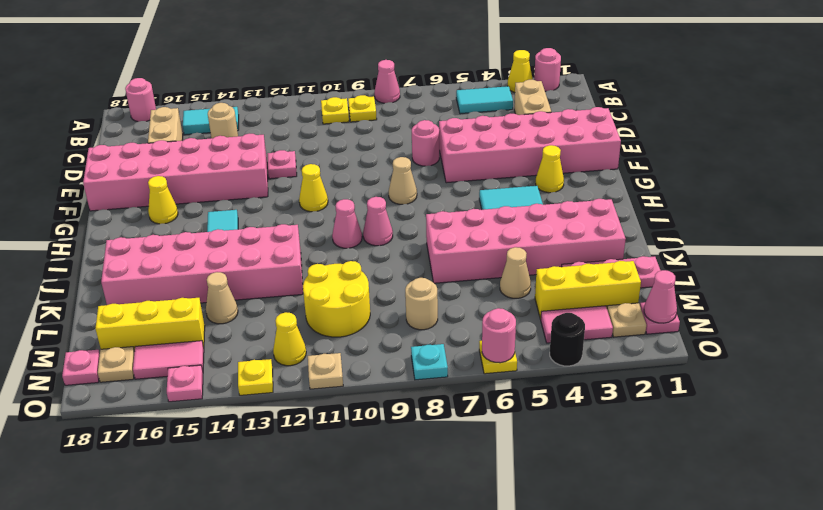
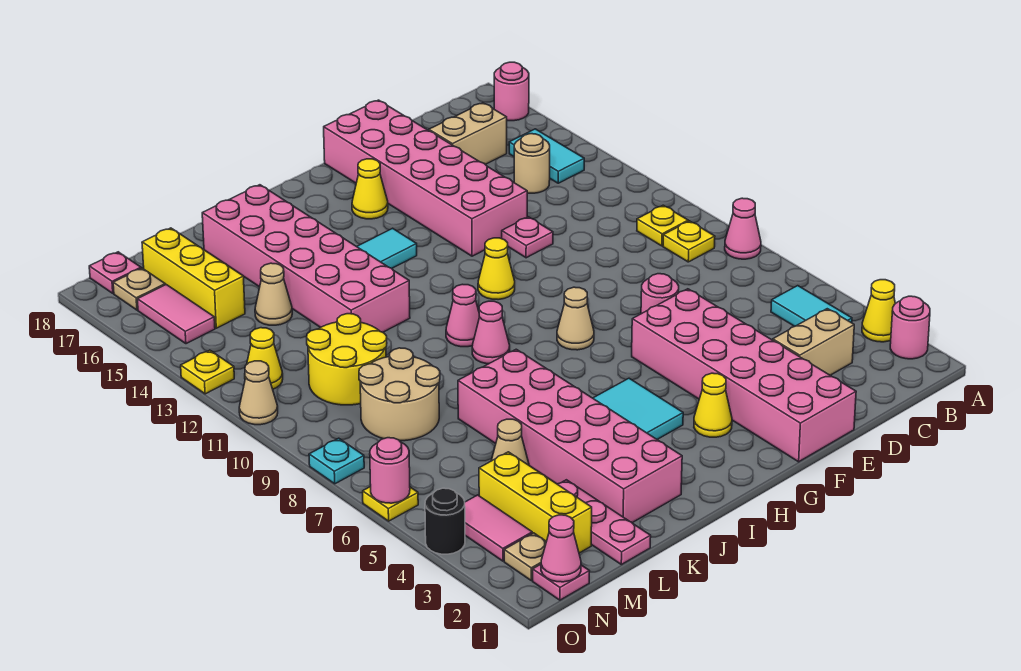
tan round brick M8 level 1 -> tan round brick L8:M9 level 1
tan plate O11 level 1 -> tan cone O11 level 1
pink plate O15 level 1 -> none

